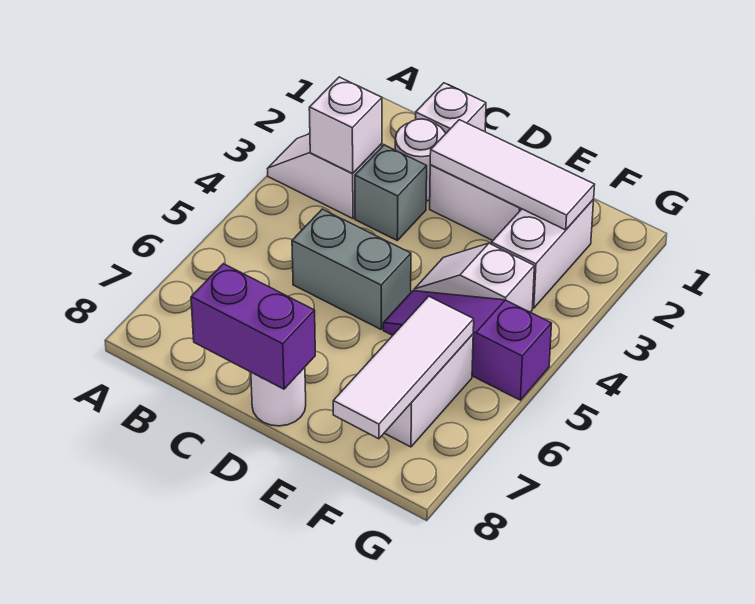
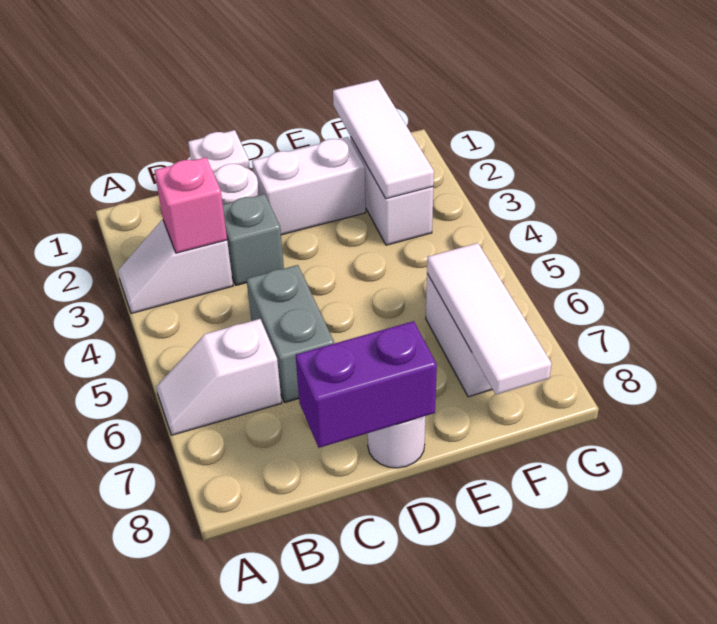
white brick B3 level 2 -> pink brick B3 level 2
grey brick C5:D5 level 1 -> grey brick C5:C6 level 1
white tile D2:F2 level 2 -> white tile F1:F3 level 2
white slope E4:F4 level 1 top F -> white slope A6:B6 level 1 top B
purple slope E5:G5 level 1 top G -> none

